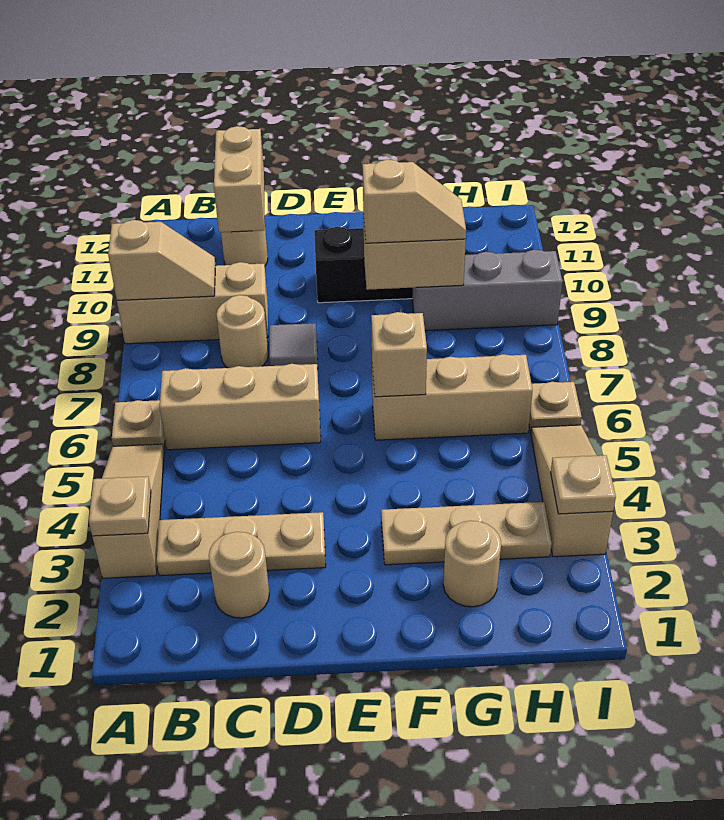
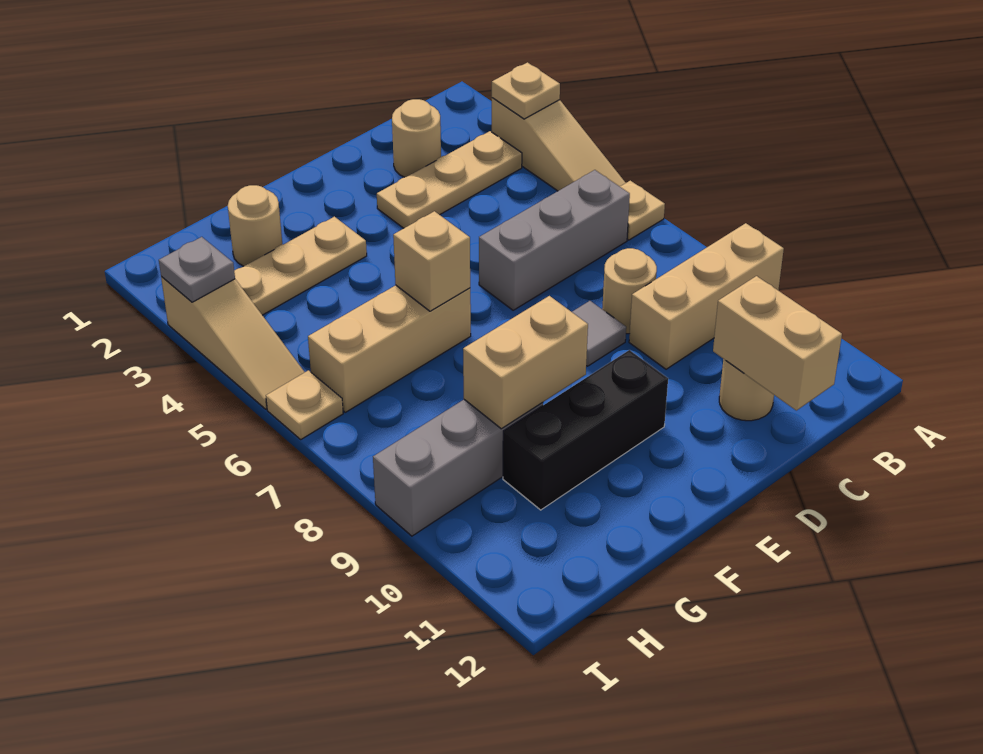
tan slope A9:B9 level 2 top A -> none
tan brick B6:D6 level 1 -> grey brick B6:D6 level 1
tan slope F9:G9 level 3 top F -> none
tan plate I3 level 2 -> grey plate I3 level 2

